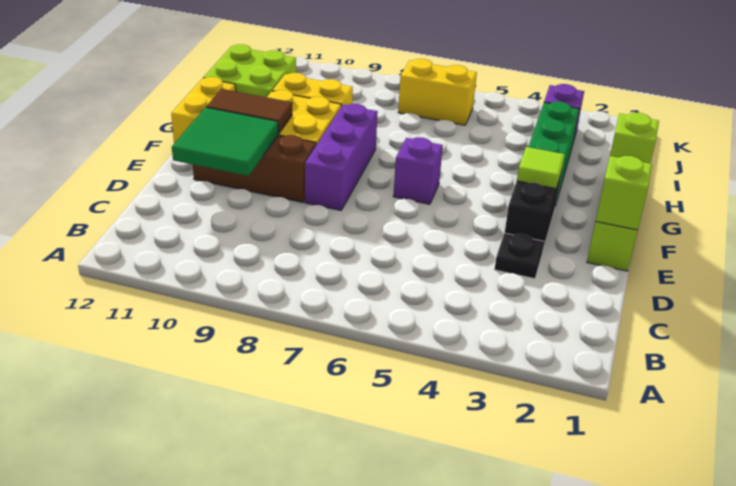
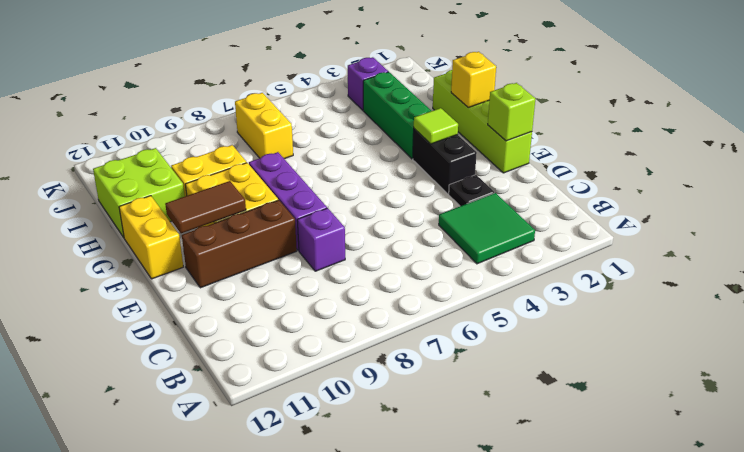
green tile D10:E11 level 2 -> green tile B3:C4 level 1
purple brick F6 level 1 -> purple brick D8 level 1
lime brick G1 level 2 -> yellow brick G1 level 2
yellow brick J6:J7 level 1 -> yellow brick I7:J7 level 1

